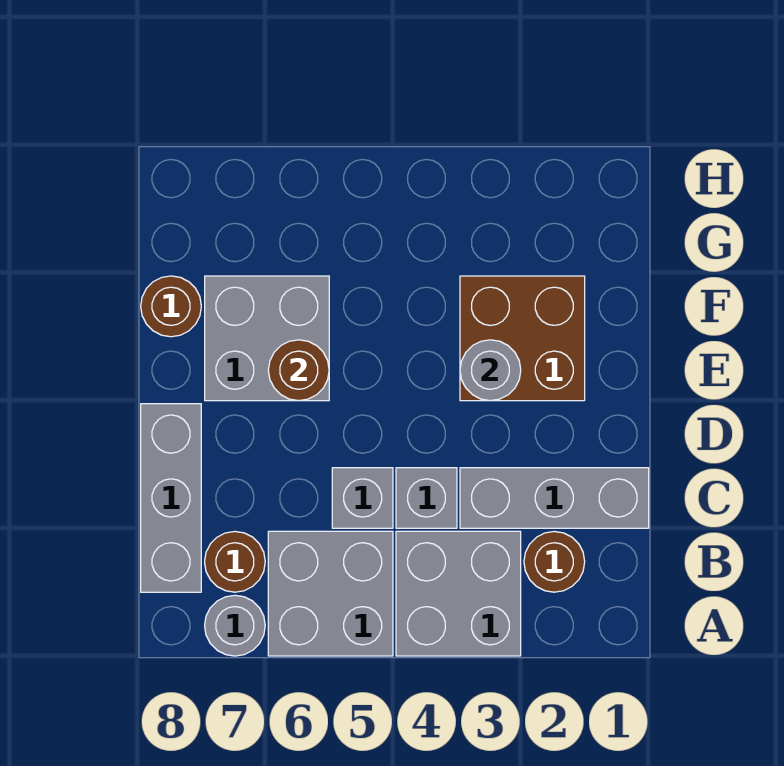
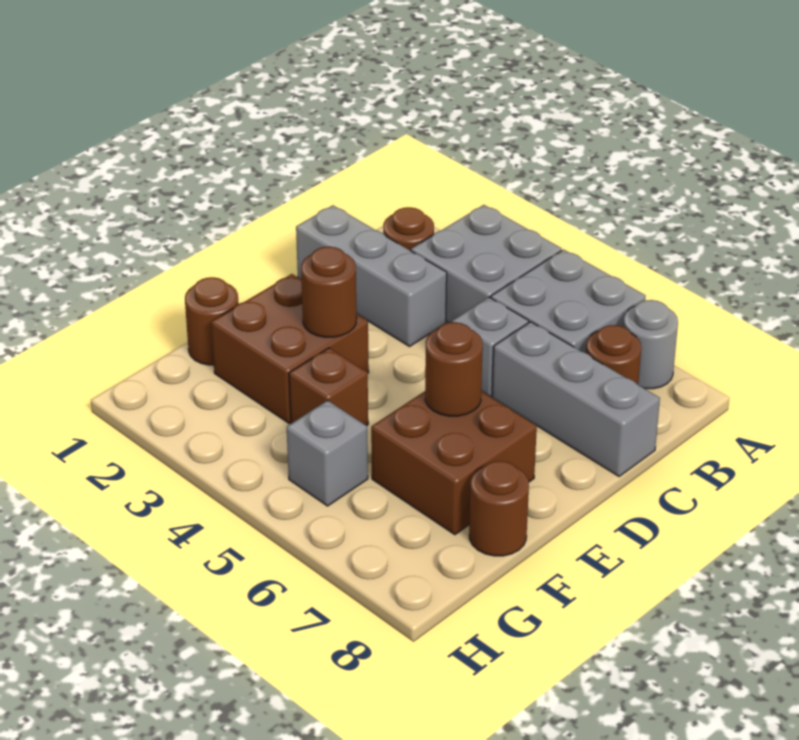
grey brick B8:D8 level 1 -> grey brick C6:C8 level 1
grey brick C4 level 1 -> grey brick G5 level 1
grey round brick E3 level 2 -> brown round brick E3 level 2
grey brick E6:F7 level 1 -> brown brick E6:F7 level 1
none -> brown round brick F1 level 1
none -> brown brick F4 level 1

